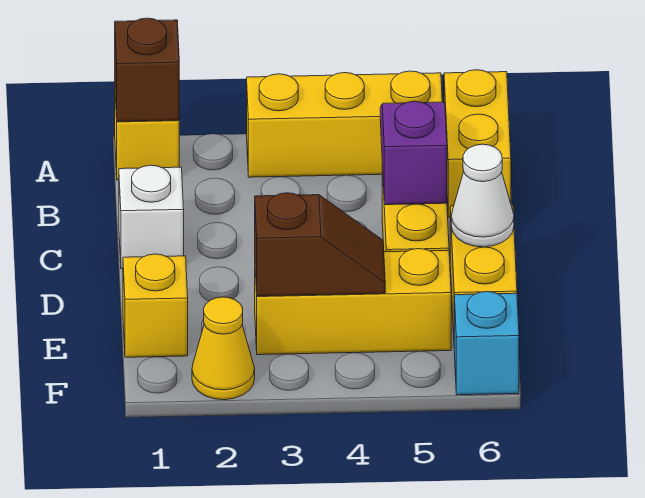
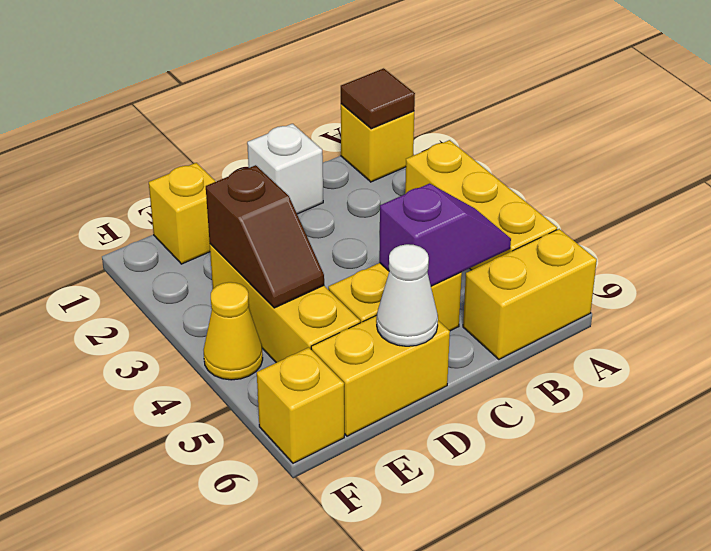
brown brick A1 level 2 -> brown tile A1 level 2
yellow cone F2 level 1 -> yellow cone F4 level 1
cyan brick F6 level 1 -> yellow brick F6 level 1

